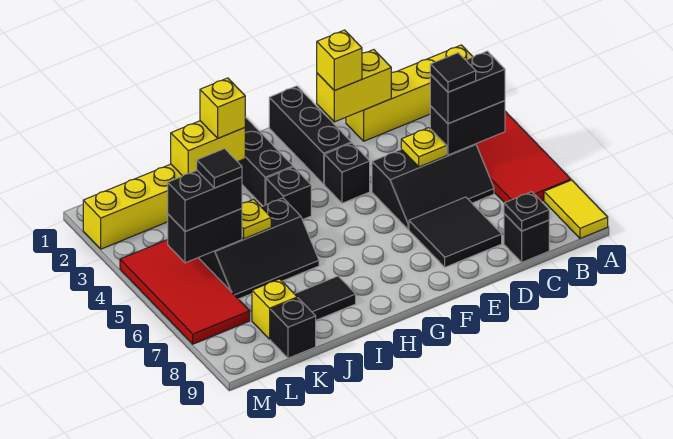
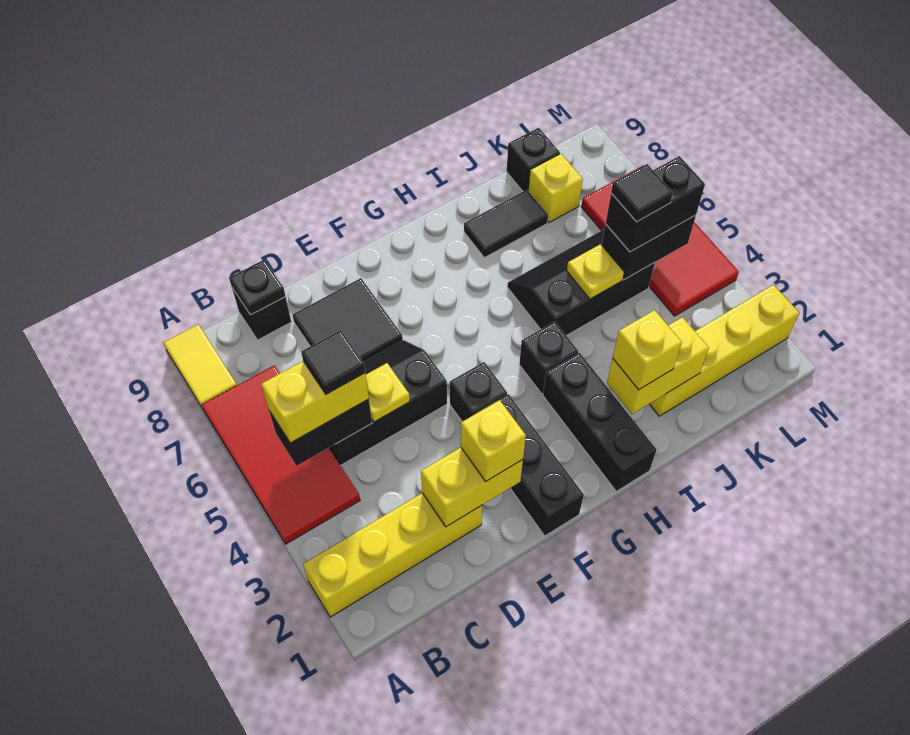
black brick B5:C5 level 3 -> yellow brick B5:C5 level 3

